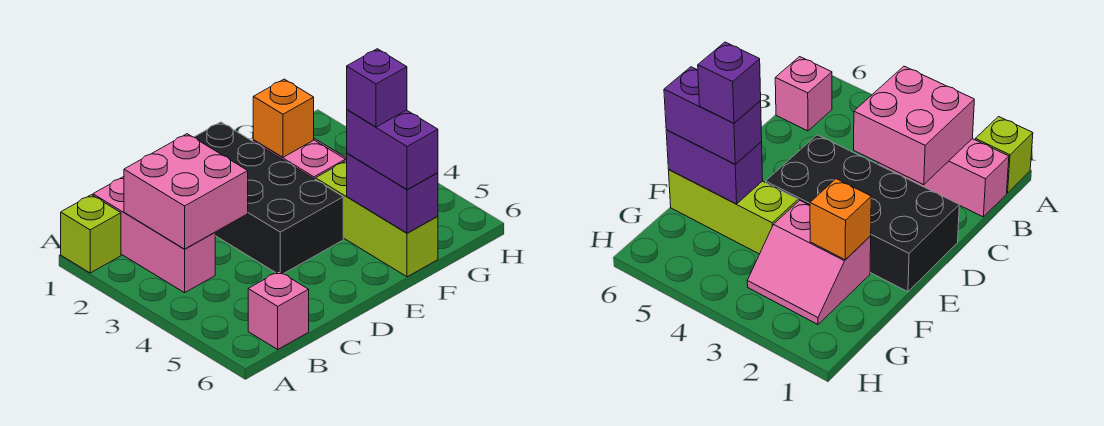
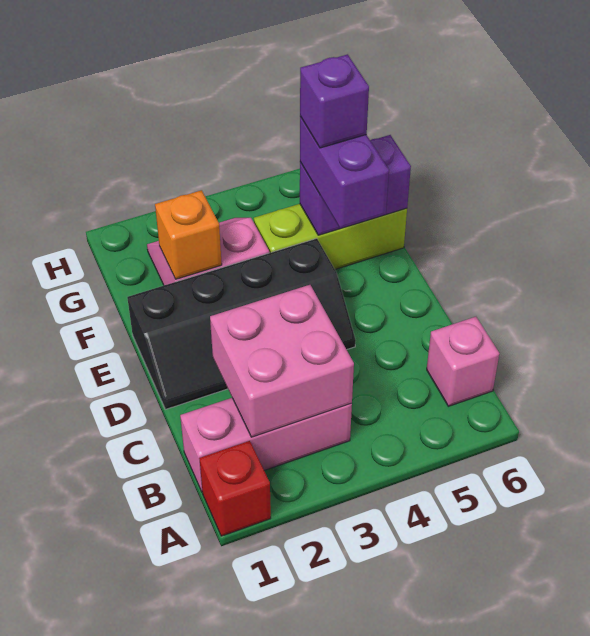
lime brick A1 level 1 -> red brick A1 level 1
black brick D1:E4 level 1 -> black slope D1:E4 level 1 top E
purple brick F5:F6 level 3 -> purple brick E5:F5 level 3

